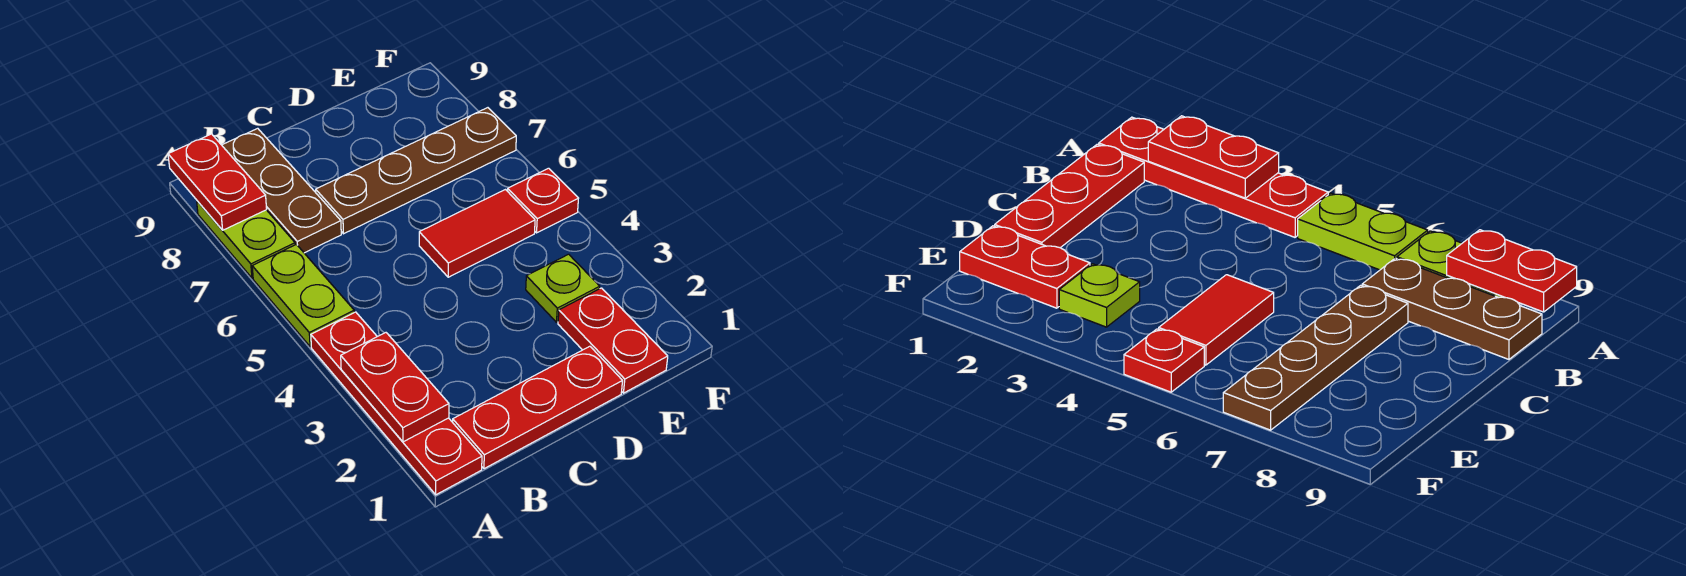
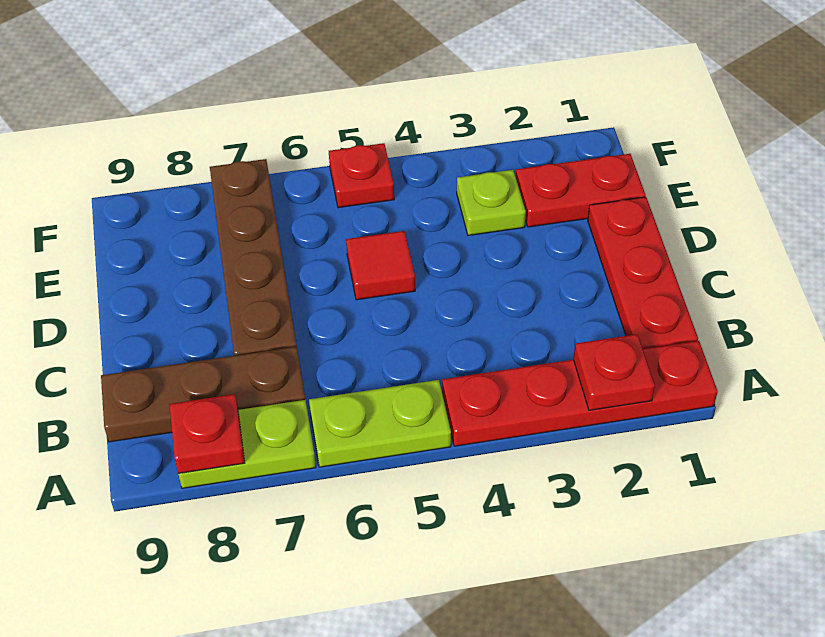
red plate A2:A3 level 2 -> red plate A2 level 2
red plate A8:A9 level 2 -> red plate A8 level 2
red tile D5:E5 level 1 -> red tile D5 level 1

